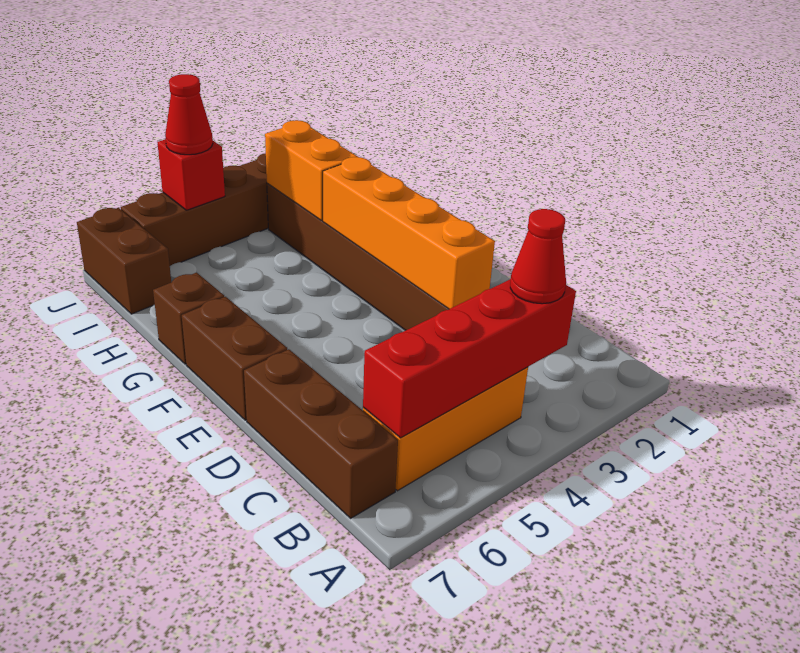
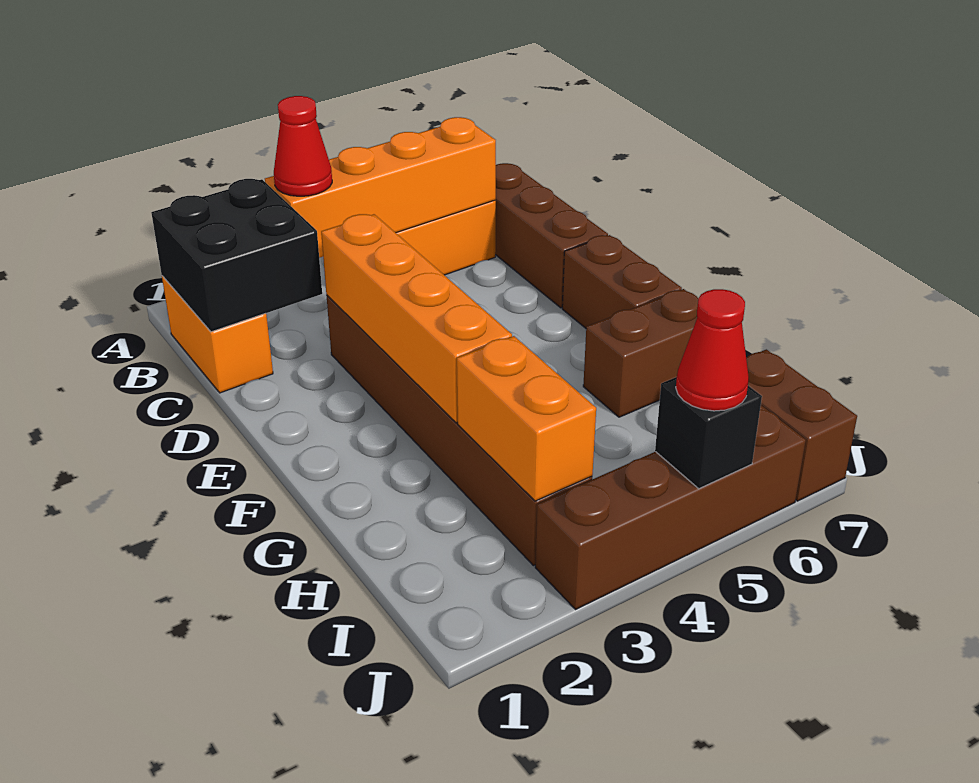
none -> orange brick B1:C1 level 1
none -> black brick B1:C2 level 2
red brick B3:B6 level 2 -> orange brick B3:B6 level 2
brown brick G7 level 1 -> brown brick G6:G7 level 1
red brick J5 level 2 -> black brick J5 level 2

